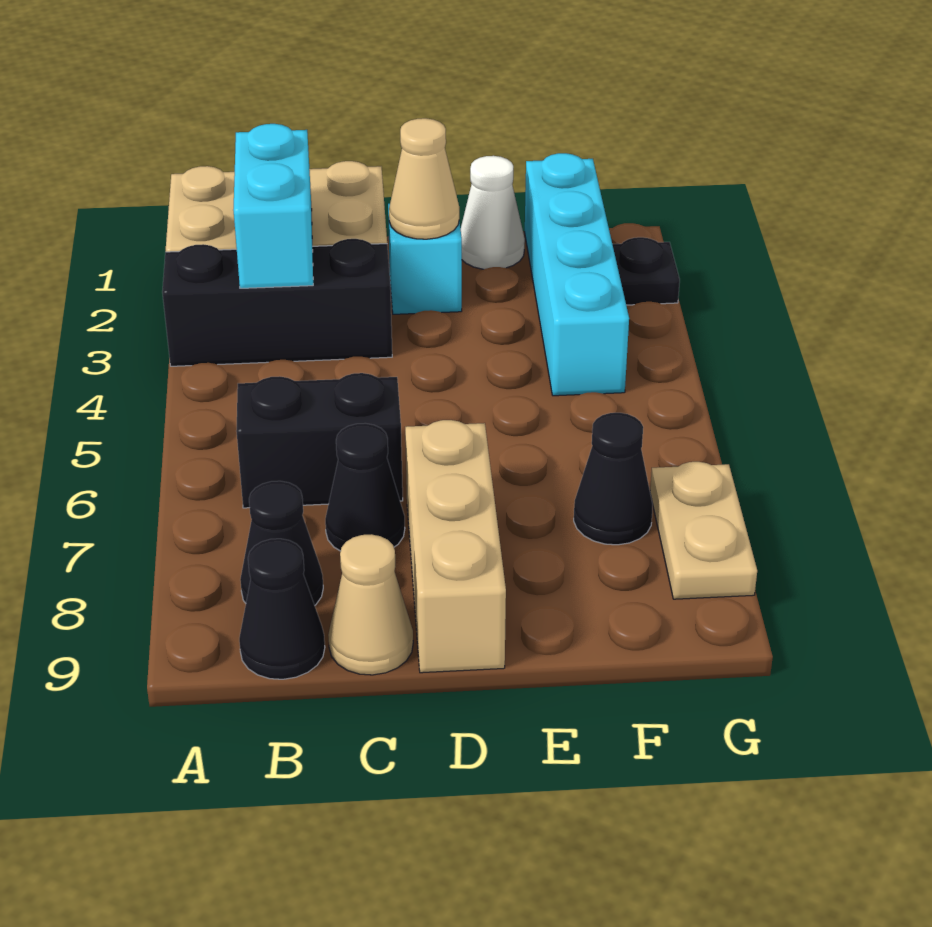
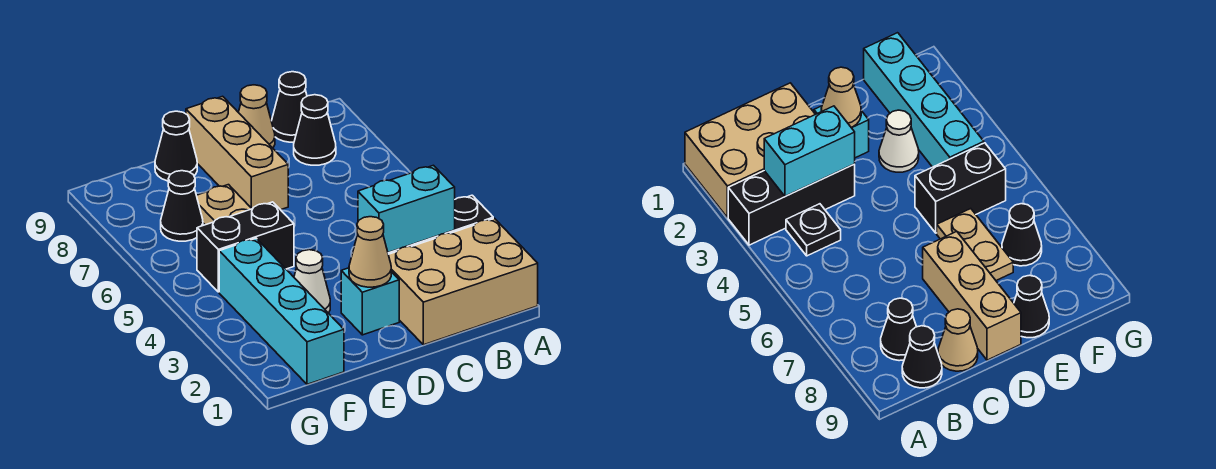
cyan brick B2:B3 level 2 -> cyan brick B3:C3 level 2
black brick B6:C6 level 1 -> black brick E5:F5 level 1
black cone C7 level 1 -> black cone E9 level 1
white cone E1 level 1 -> white cone E3 level 1
black plate G2 level 1 -> black plate B4 level 1
tan plate G7:G8 level 1 -> tan plate E6:E7 level 1

